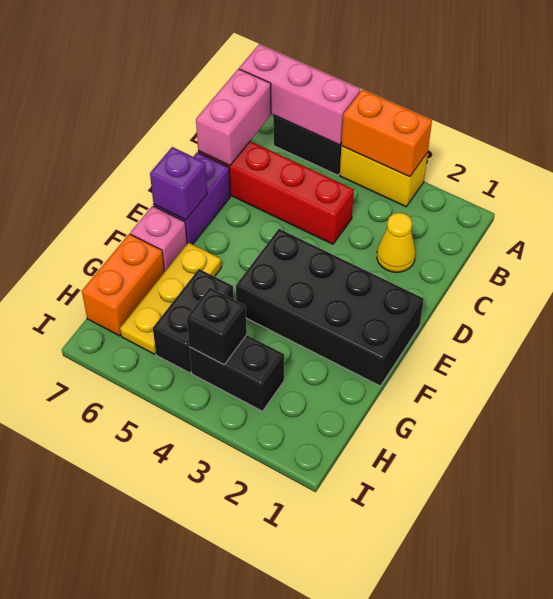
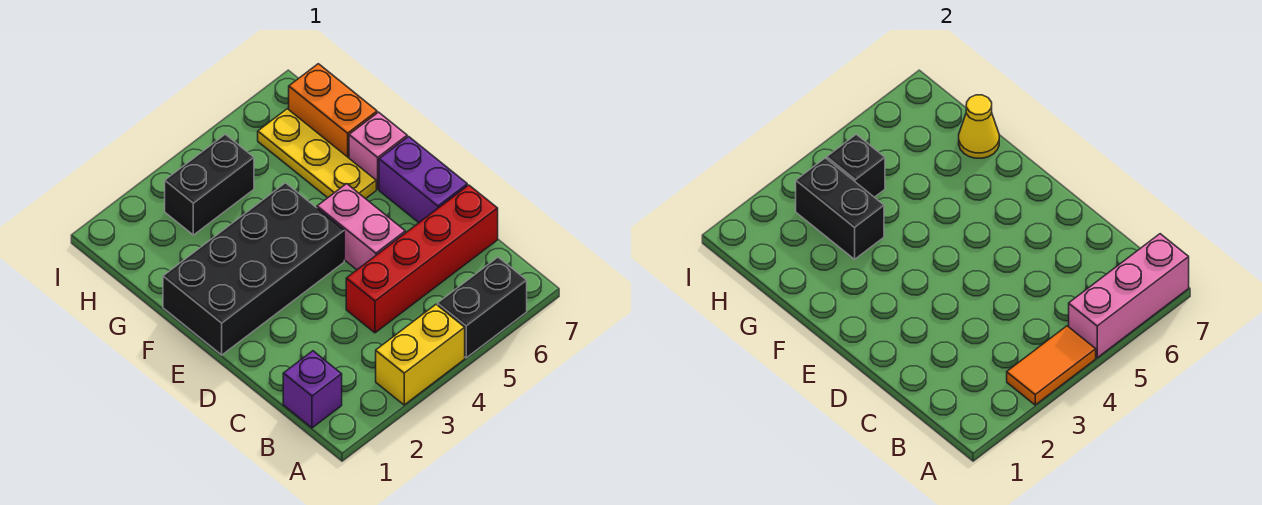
orange brick A3:A4 level 2 -> orange tile A3:A4 level 2
pink brick B7:C7 level 2 -> pink brick D5:E5 level 1
yellow cone C2 level 1 -> yellow cone G7 level 2
purple brick E7 level 2 -> purple brick B1 level 1
black brick G5:H5 level 1 -> black brick G3:H3 level 2

